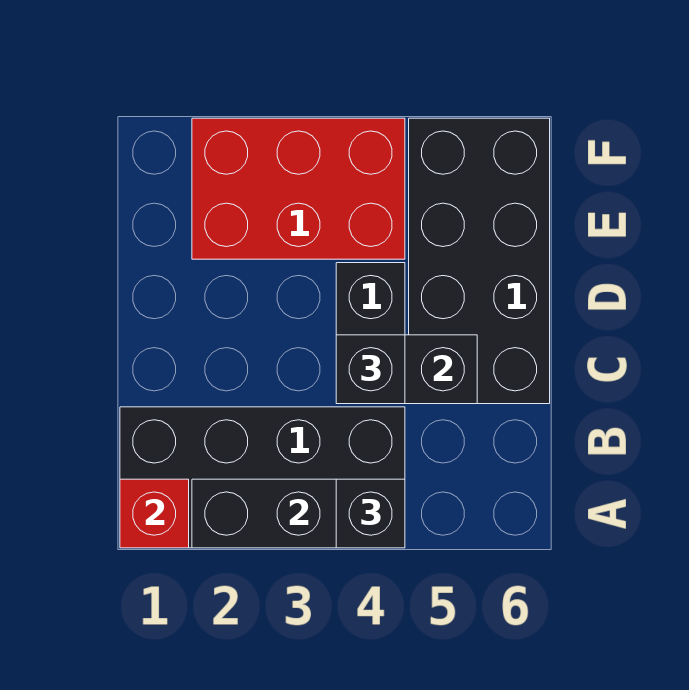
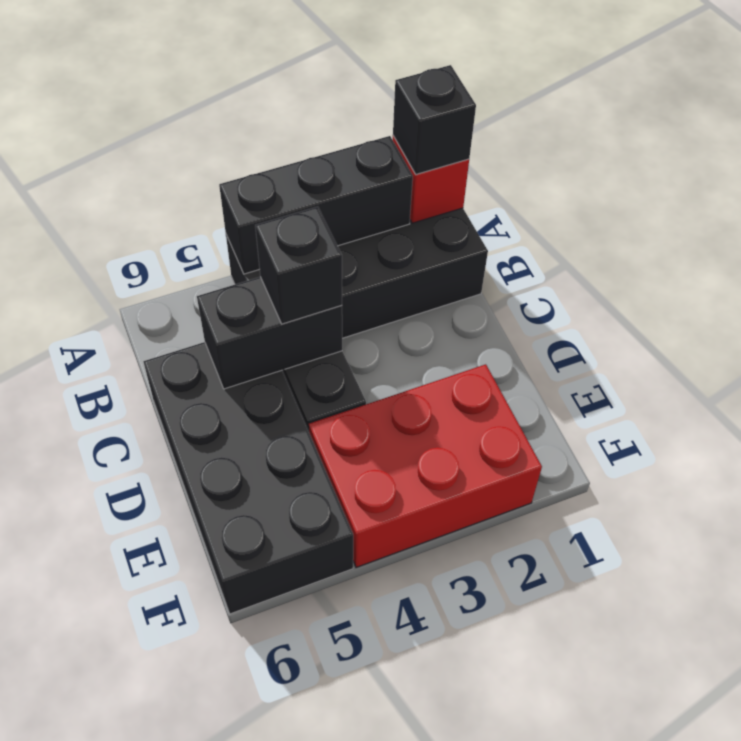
black brick A4 level 3 -> black brick A1 level 3

